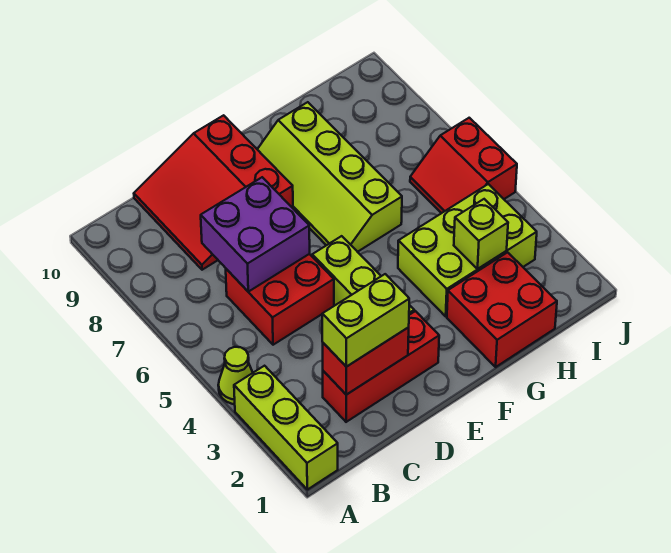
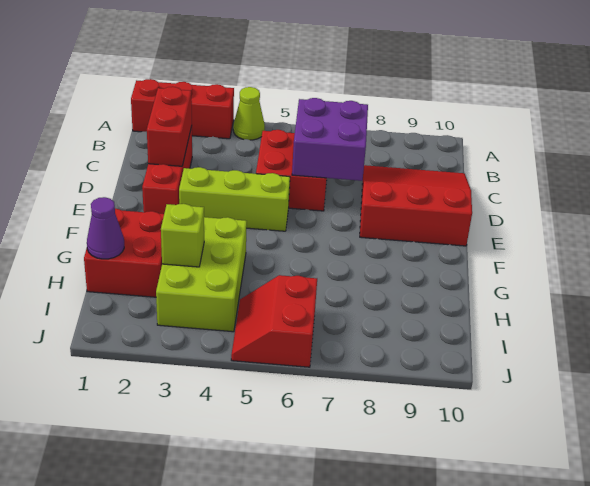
lime brick A1:A3 level 1 -> red brick A1:A3 level 1
lime brick C2:D2 level 3 -> none
lime slope F6:G9 level 1 top G -> none
none -> purple cone H1 level 2
red slope I5:J6 level 1 top J -> red slope I5:J6 level 1 top 6

